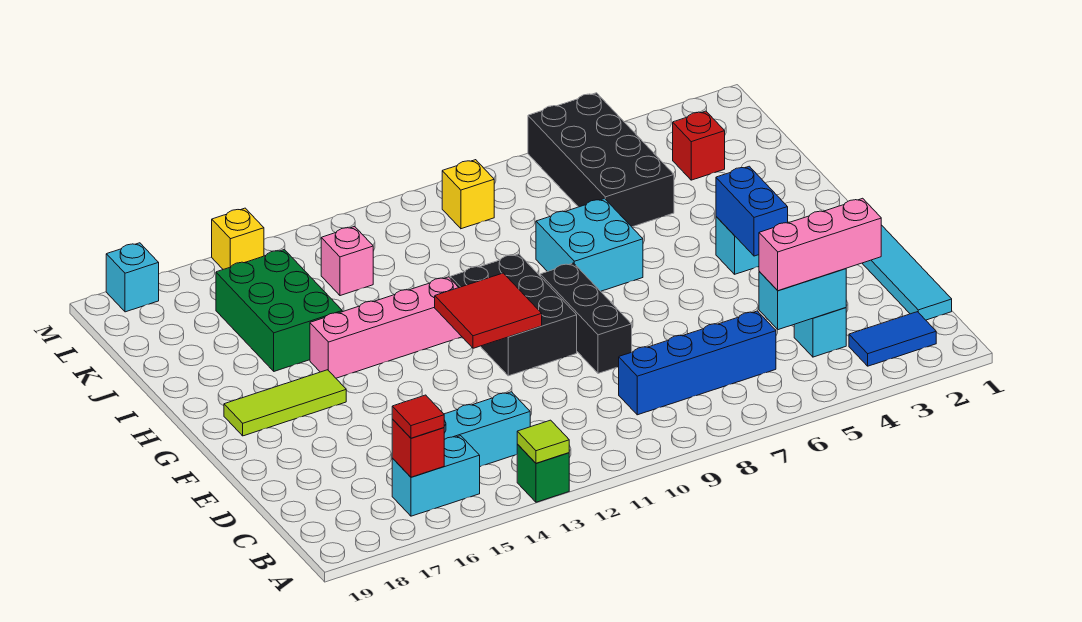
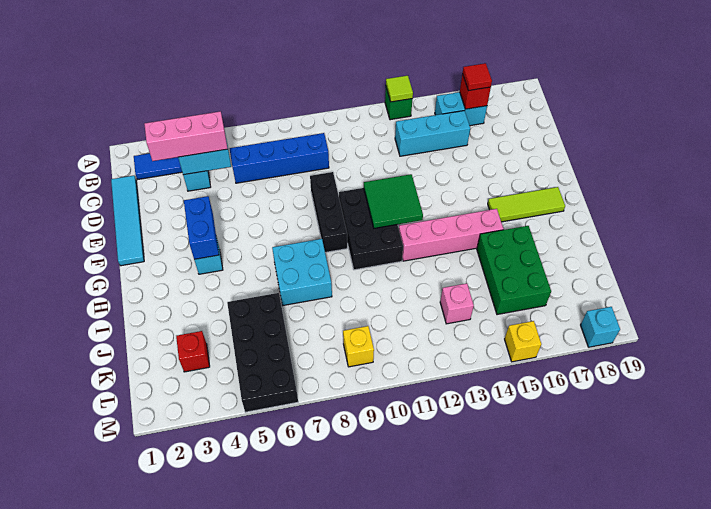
red tile F11:G12 level 2 -> green tile F11:G12 level 2

